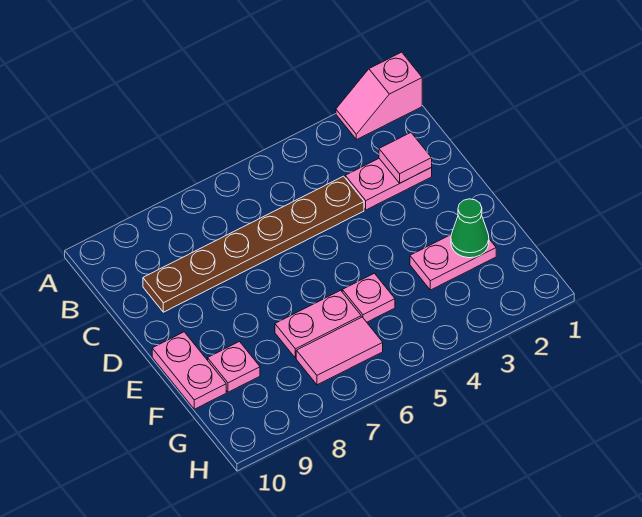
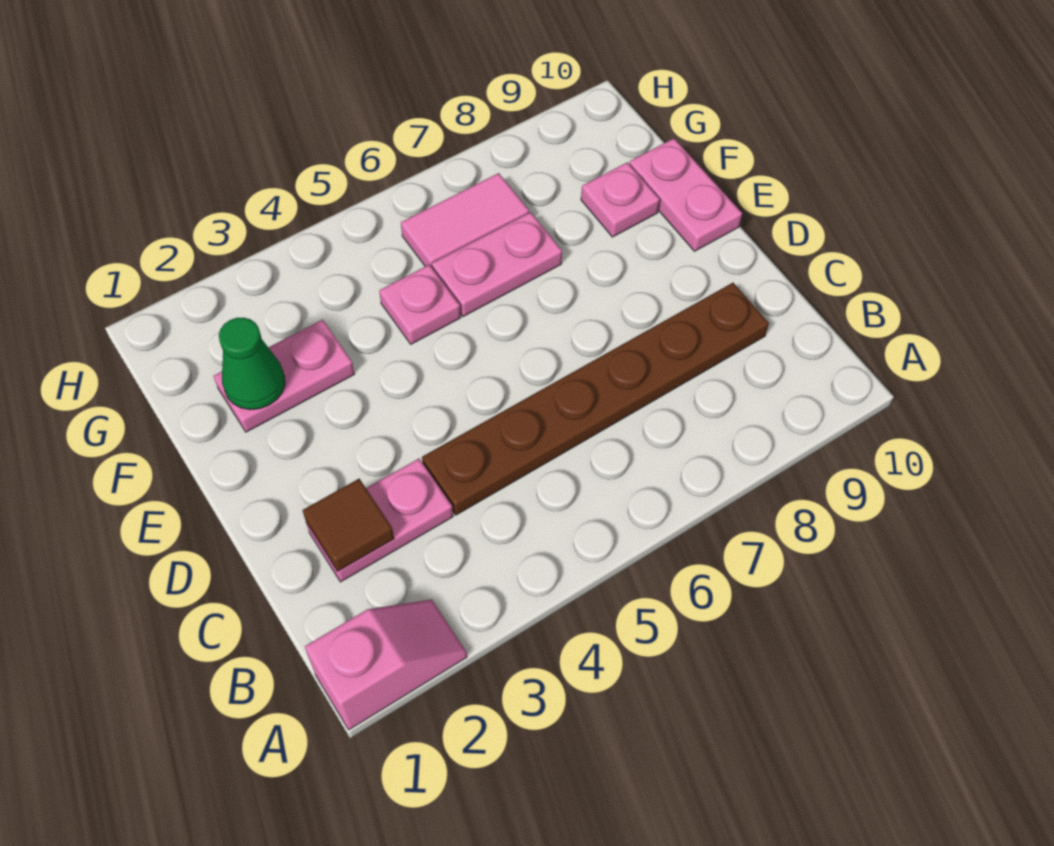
pink tile C2 level 2 -> brown tile C2 level 2

